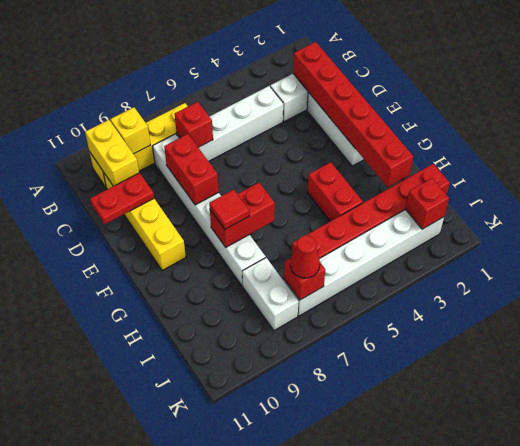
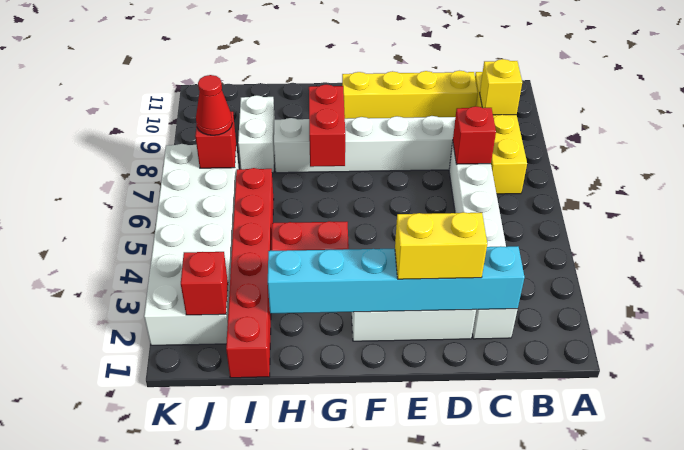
yellow brick B10:C10 level 2 -> yellow brick D2:E2 level 3
red brick C2:H2 level 2 -> cyan brick C2:H2 level 2
red brick D8:E8 level 2 -> none
red plate D10:D11 level 2 -> none
red tile G8 level 3 -> none
white brick I8:J8 level 1 -> white brick I8:I9 level 1
white brick J2:J7 level 1 -> white brick J2:K7 level 1

